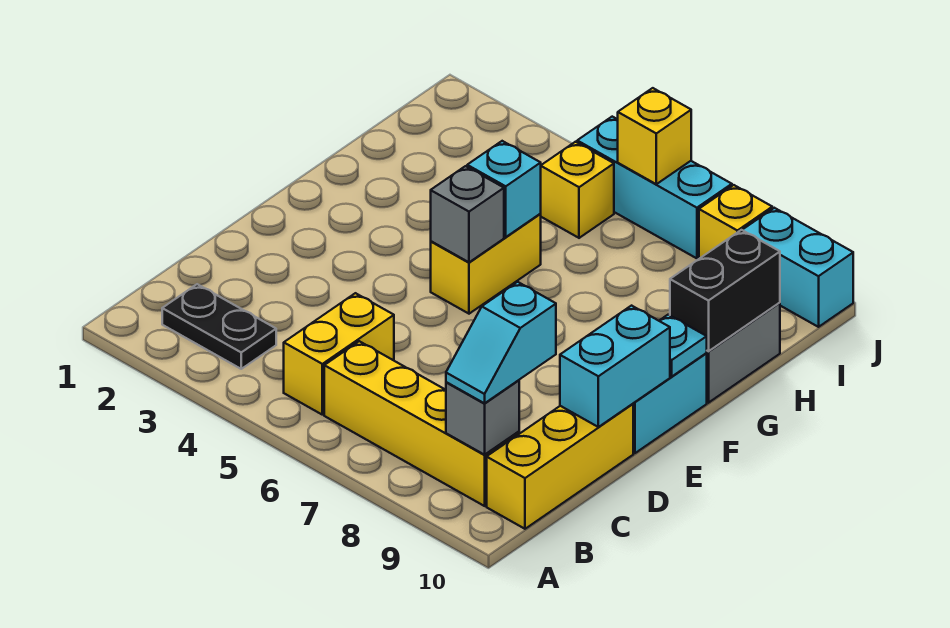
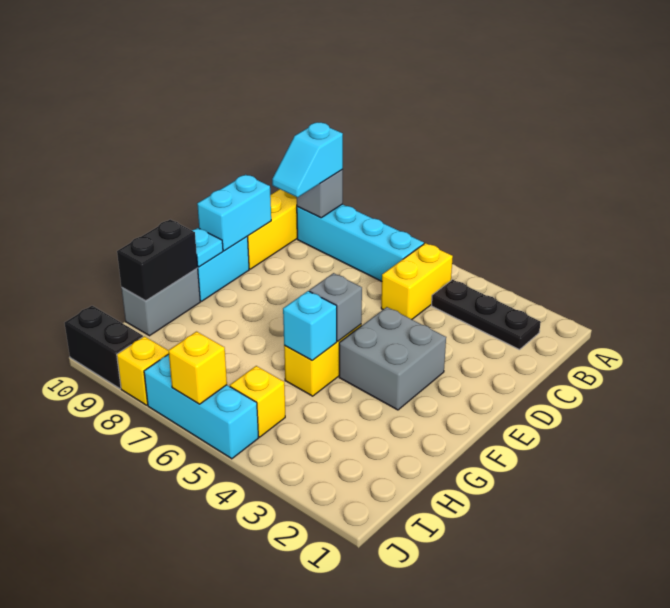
black plate B2:B3 level 1 -> black plate B2:B4 level 1
yellow brick B6:B9 level 1 -> cyan brick B6:B9 level 1
cyan slope B9:C9 level 3 top C -> cyan slope B9:C9 level 3 top B
none -> grey brick E3:F4 level 1
cyan brick J9:J10 level 1 -> black brick J9:J10 level 1

